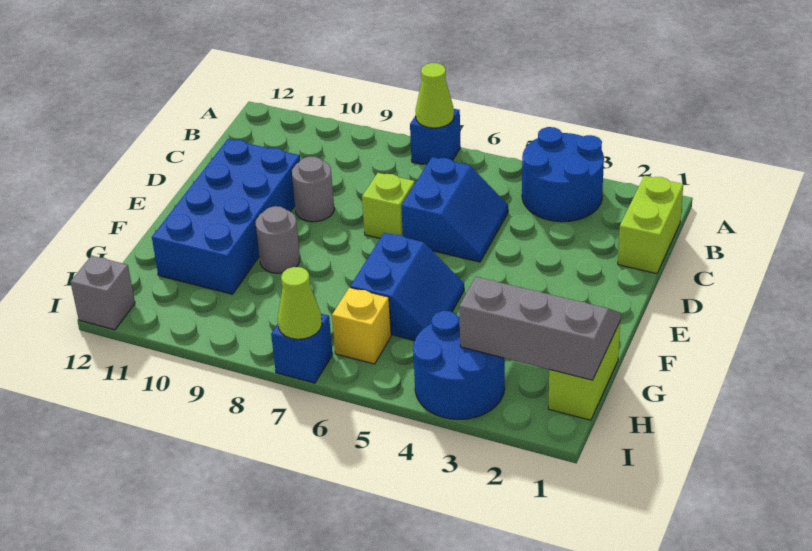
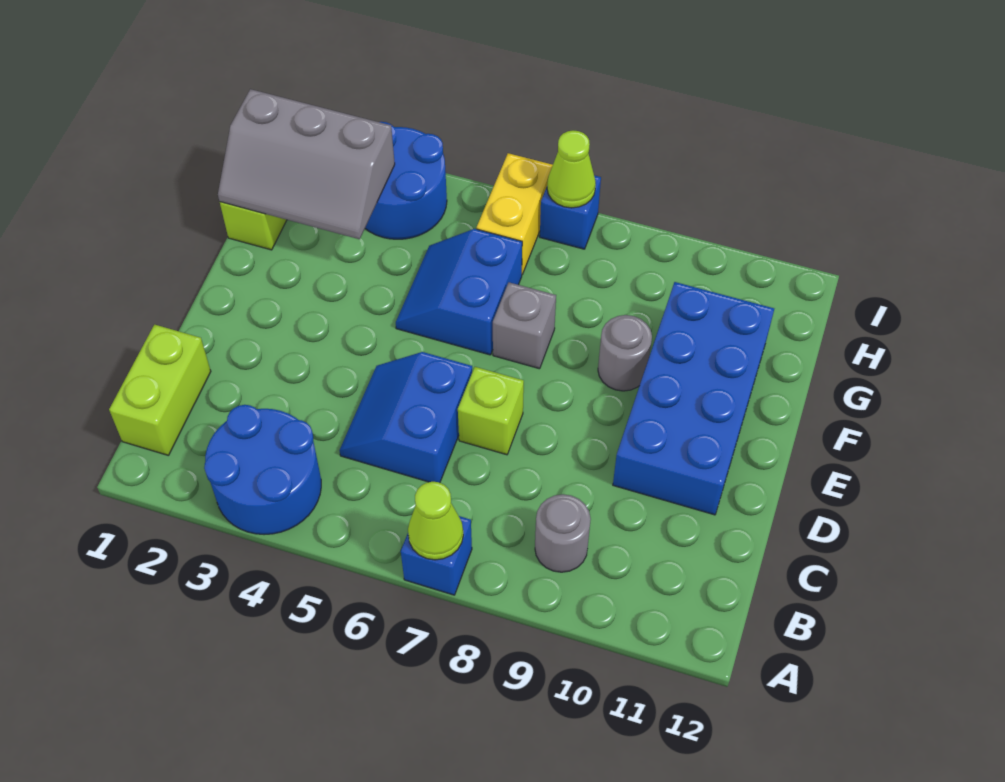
grey round brick D9 level 1 -> grey round brick B9 level 1
yellow brick H6 level 1 -> yellow brick H6:I6 level 1
grey brick I12 level 1 -> grey brick F7 level 1

